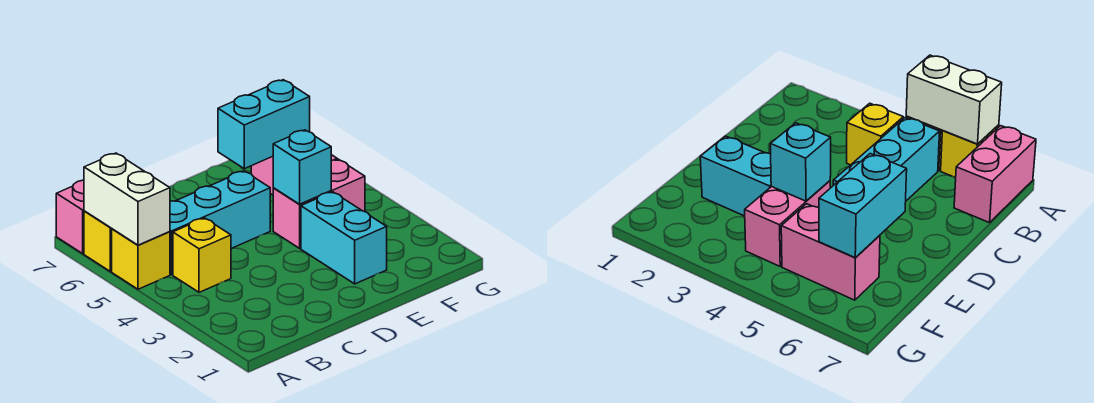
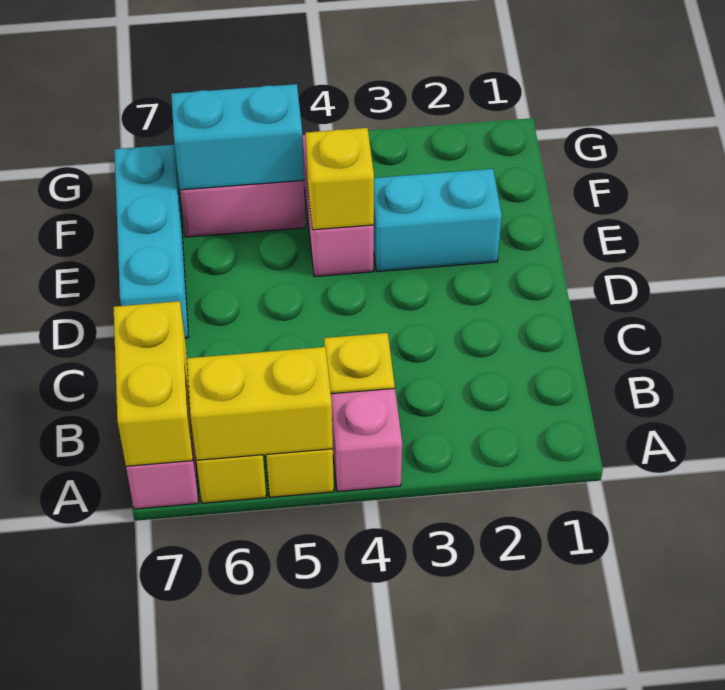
none -> pink brick A4 level 1
white brick A5:A6 level 2 -> yellow brick A5:A6 level 2
none -> yellow brick A7:B7 level 2
cyan brick B5:D5 level 1 -> cyan brick D7:F7 level 1
cyan brick E4 level 2 -> yellow brick E4 level 2
cyan brick E6:F6 level 2 -> cyan brick F5:F6 level 2

